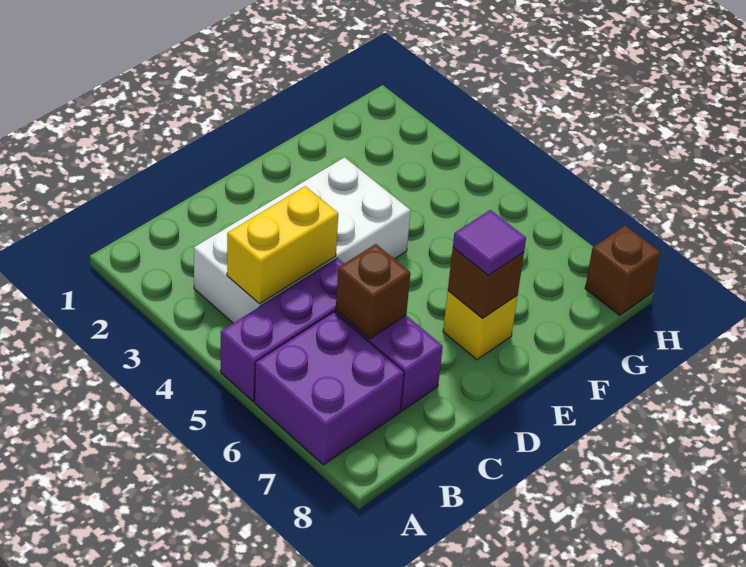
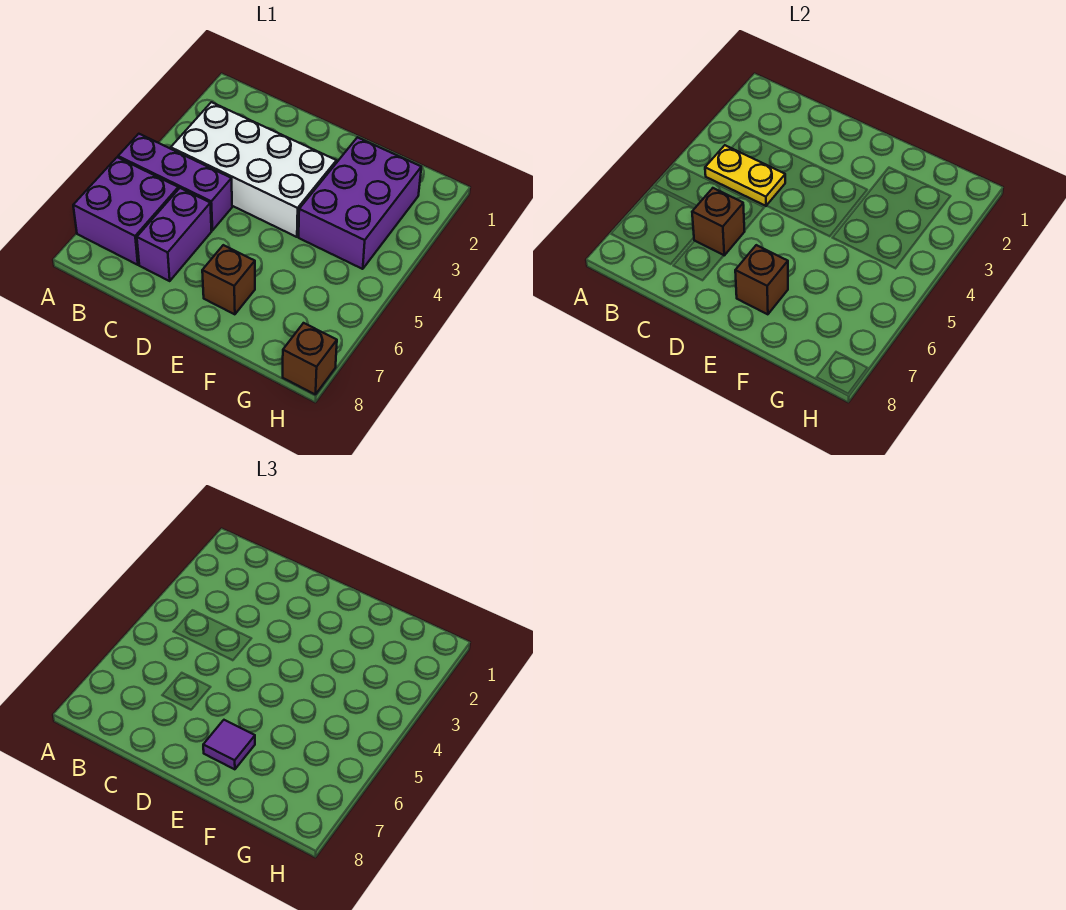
yellow brick B4:C4 level 2 -> yellow plate B4:C4 level 2
yellow brick E7 level 1 -> brown brick E7 level 1
none -> purple brick F2:G4 level 1

